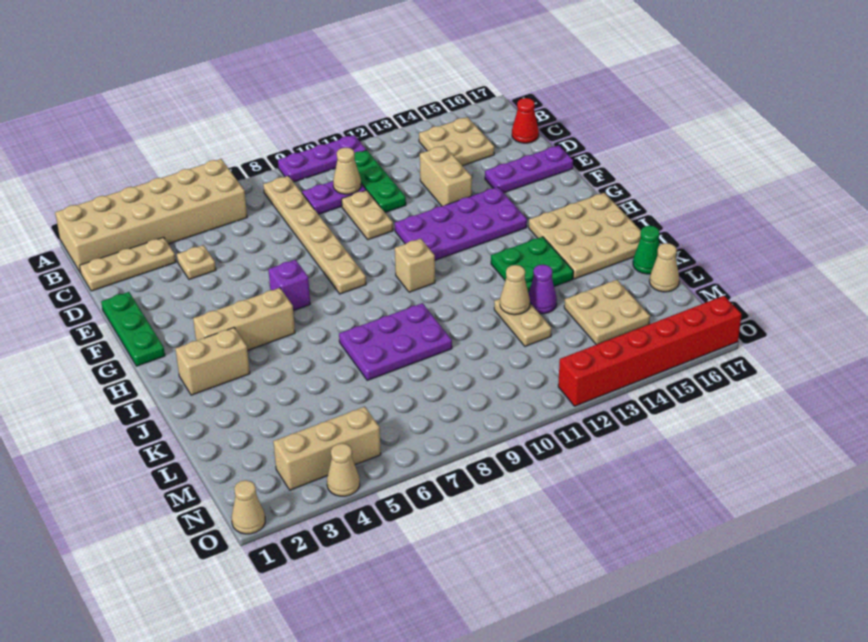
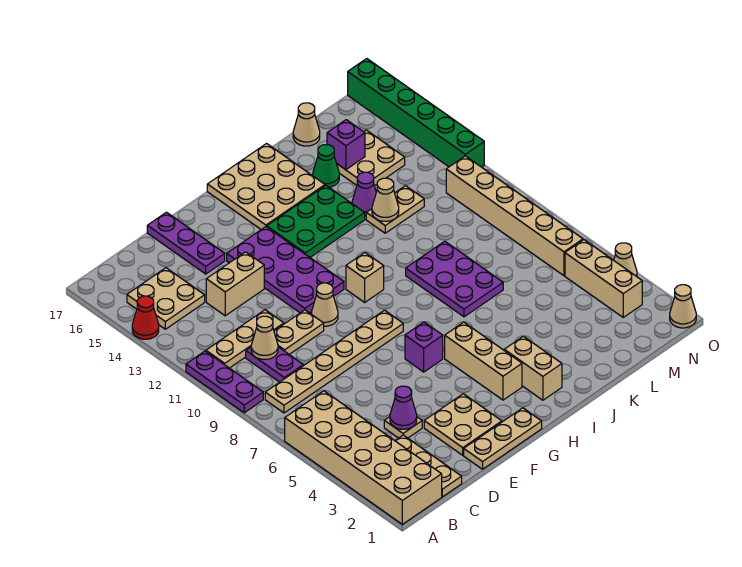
green plate B11:D11 level 1 -> tan plate B11:D11 level 1
red cone C17 level 1 -> red cone A14 level 1
none -> purple cone D4 level 2
green plate E1:G1 level 1 -> tan plate E1:G1 level 1
none -> tan plate E2:F3 level 1
none -> tan cone F10 level 1
green plate I13:J14 level 1 -> green plate H13:J14 level 1
green cone K17 level 1 -> green cone K15 level 1
none -> purple brick L15 level 2
none -> tan brick N6:N11 level 1
red brick O12:O17 level 1 -> green brick O12:O17 level 1

